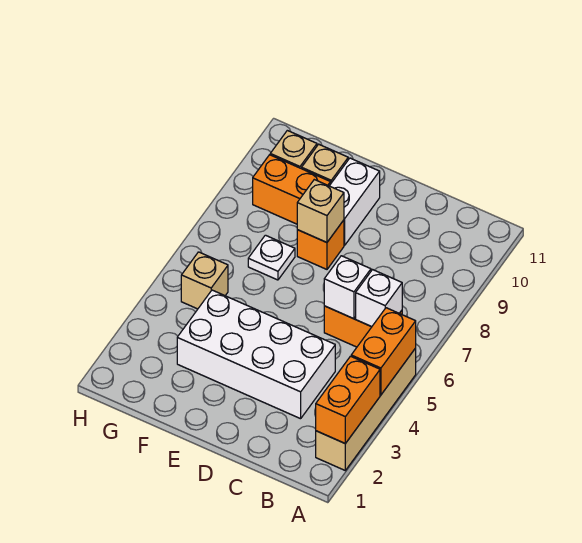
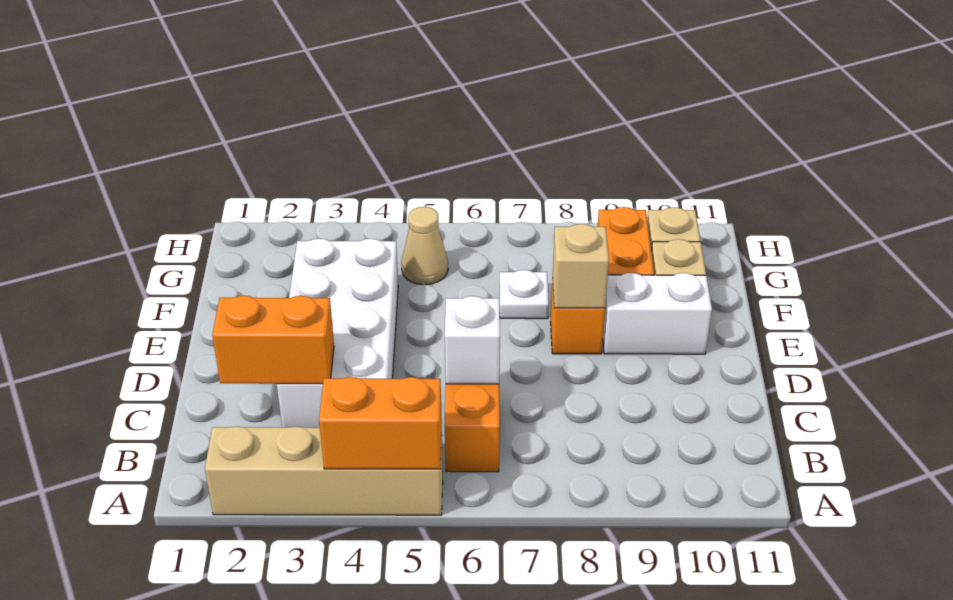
orange brick A2:A3 level 2 -> orange brick C2:C3 level 2
white brick B6 level 2 -> none
tan brick G5 level 1 -> tan cone G5 level 1

